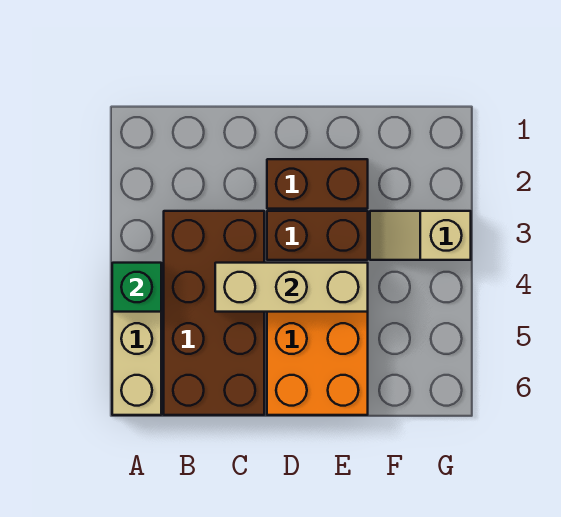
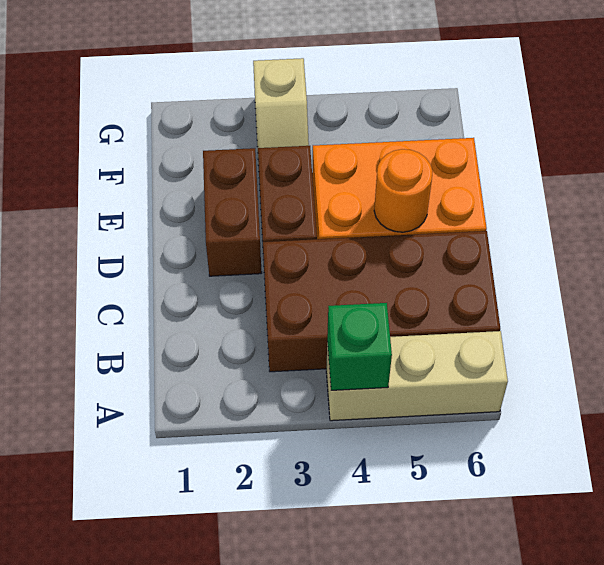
tan brick C4:E4 level 2 -> none
none -> orange round brick D5 level 2

